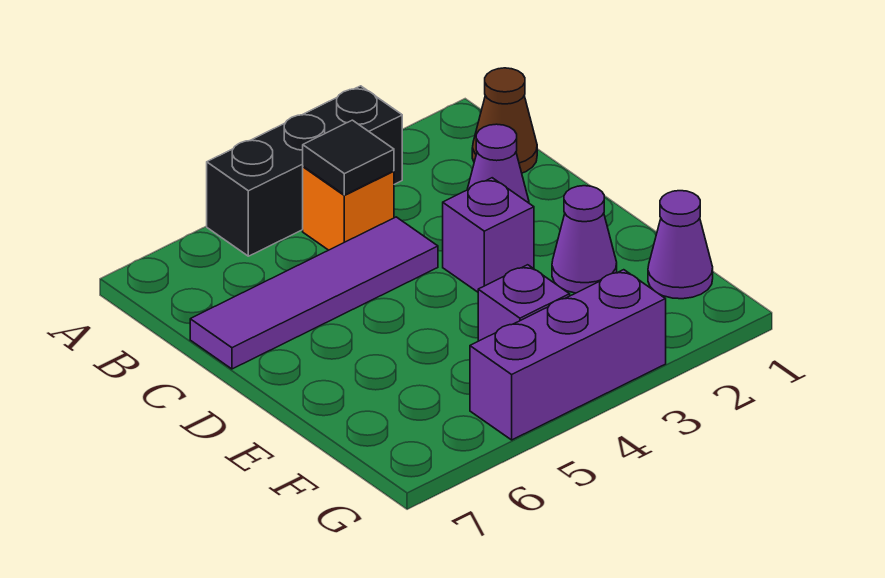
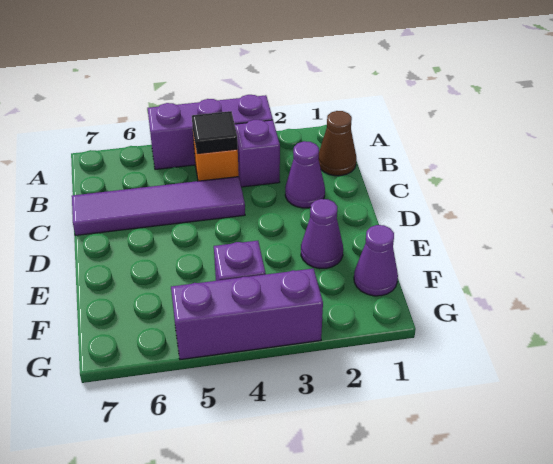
black brick A3:A5 level 1 -> purple brick A3:A5 level 1
purple brick D3 level 1 -> purple brick B3 level 1

